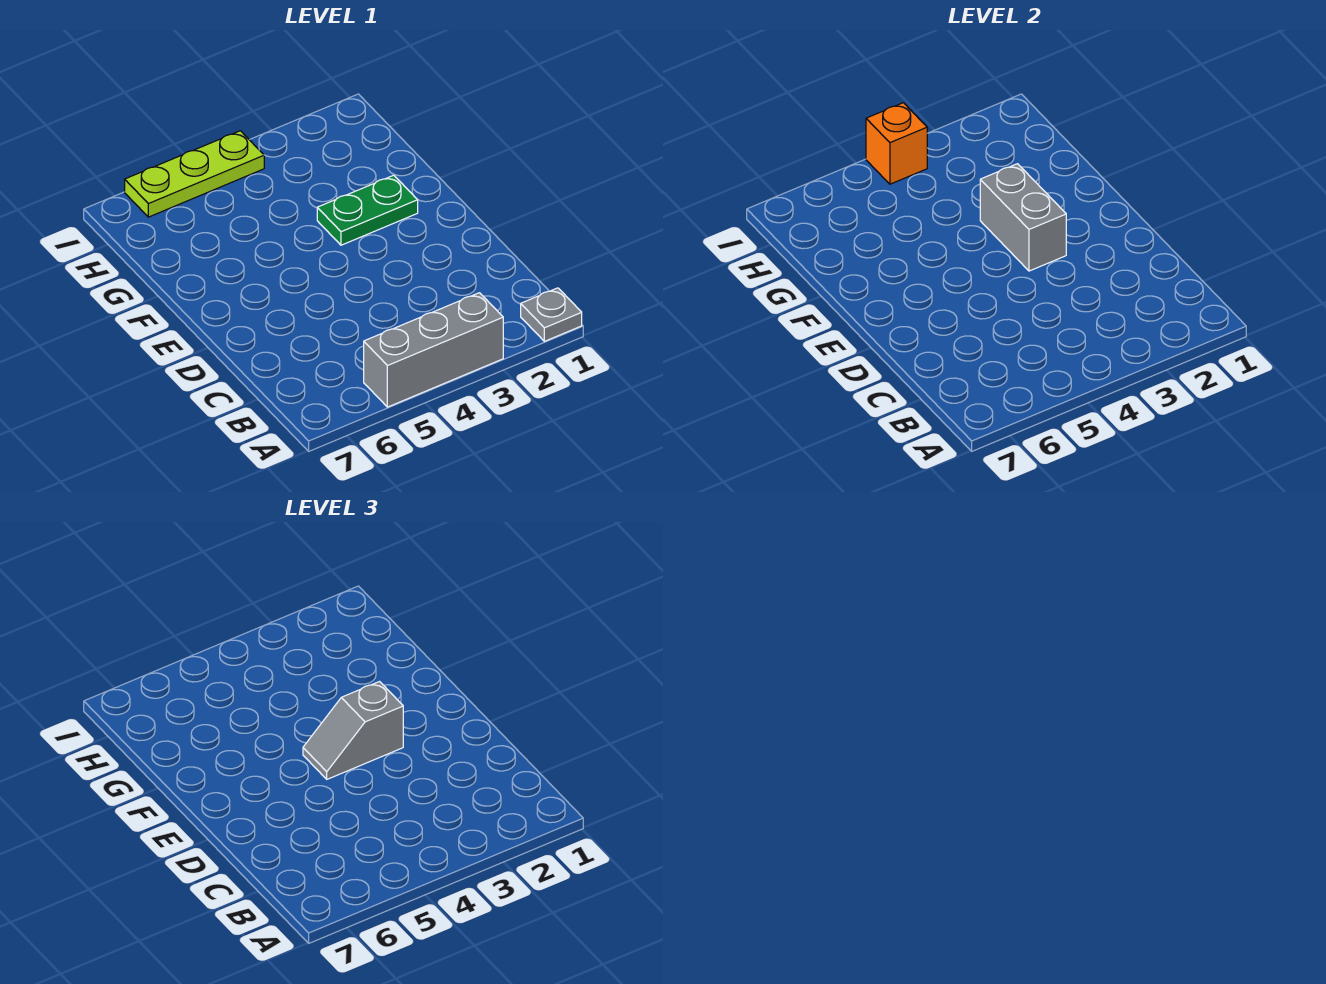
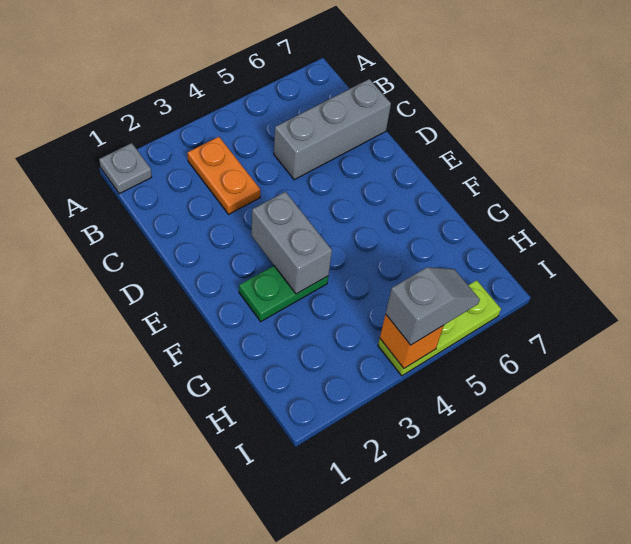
grey brick A3:A5 level 1 -> grey brick C5:C7 level 1
none -> orange plate B3:C3 level 1
grey slope E3:E4 level 3 top 3 -> grey slope I4:I5 level 3 top 4

